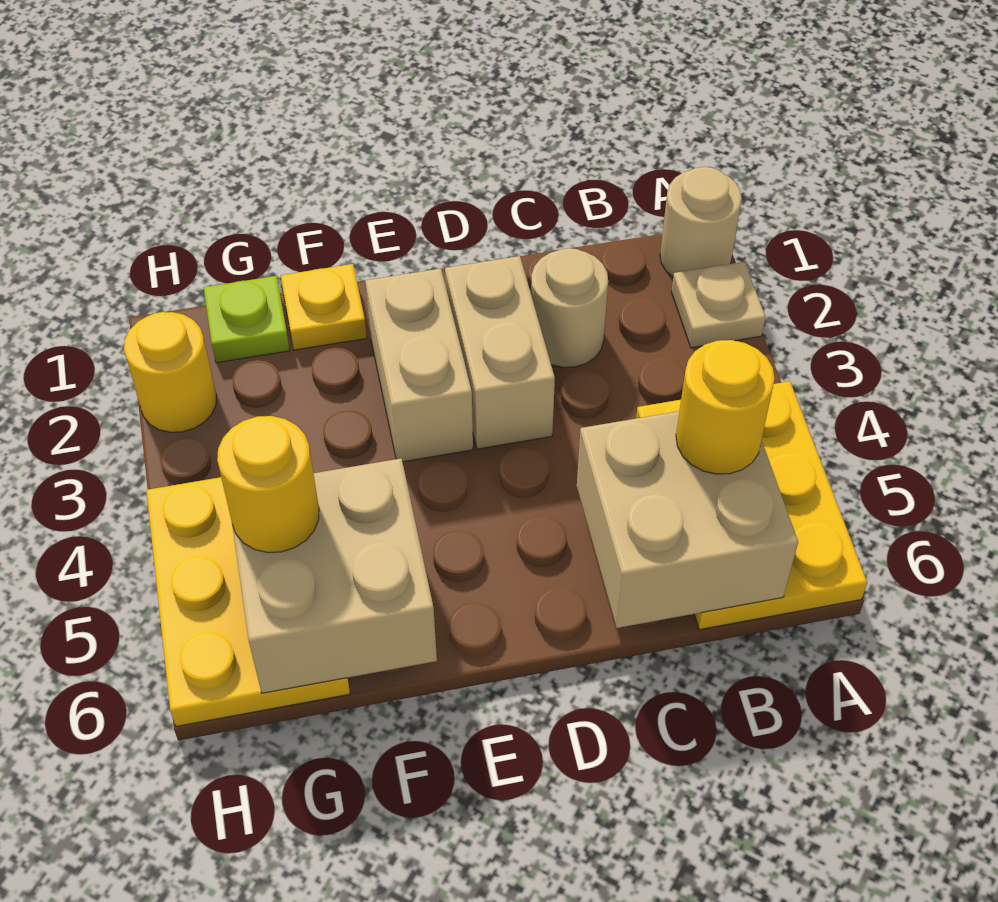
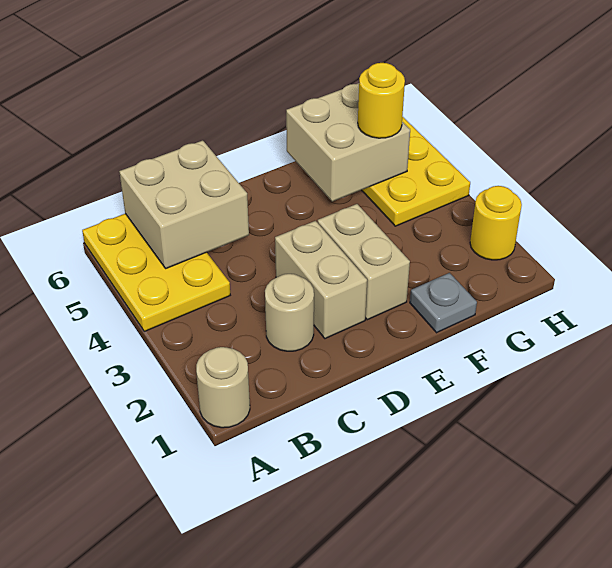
tan plate A2 level 1 -> none
yellow round brick B5 level 3 -> none
yellow plate F1 level 1 -> grey plate F1 level 1
lime plate G1 level 1 -> none

